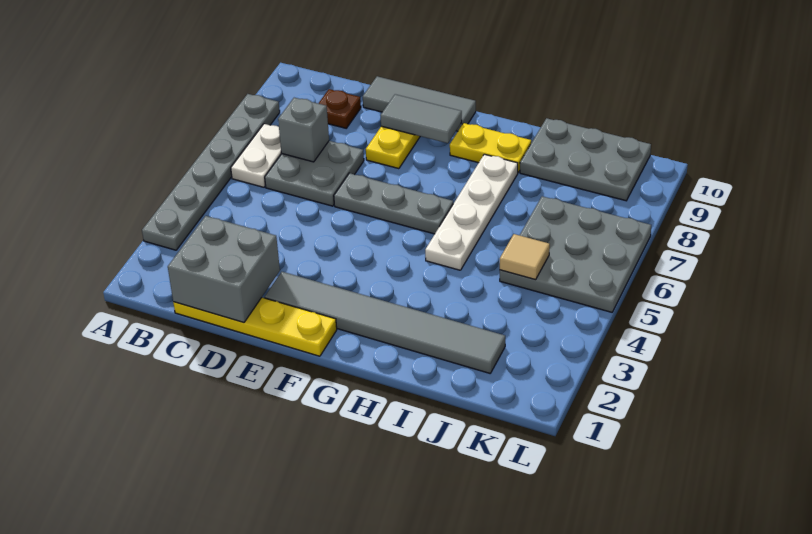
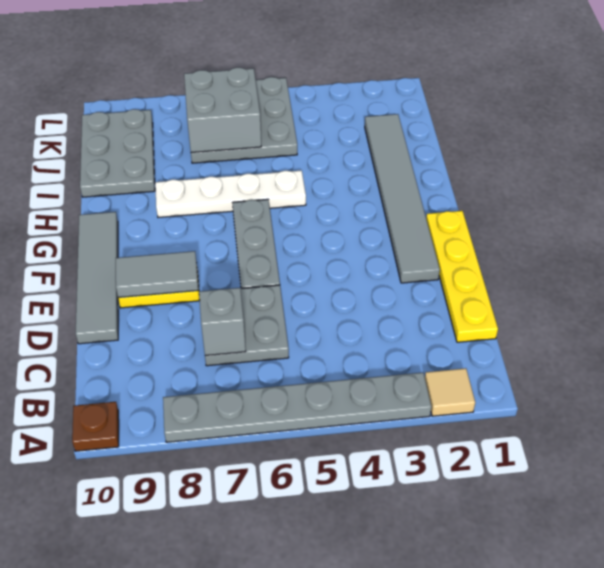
white plate B6:B7 level 1 -> none
grey brick C1:D2 level 2 -> grey brick J6:K7 level 2
brown plate C9 level 1 -> brown plate A10 level 1
grey tile D10:F10 level 1 -> grey tile D10:G10 level 1
grey tile E9:F9 level 2 -> grey tile E8:E9 level 2
yellow plate G9:H9 level 1 -> none
tan tile J5 level 2 -> tan tile A2 level 1

